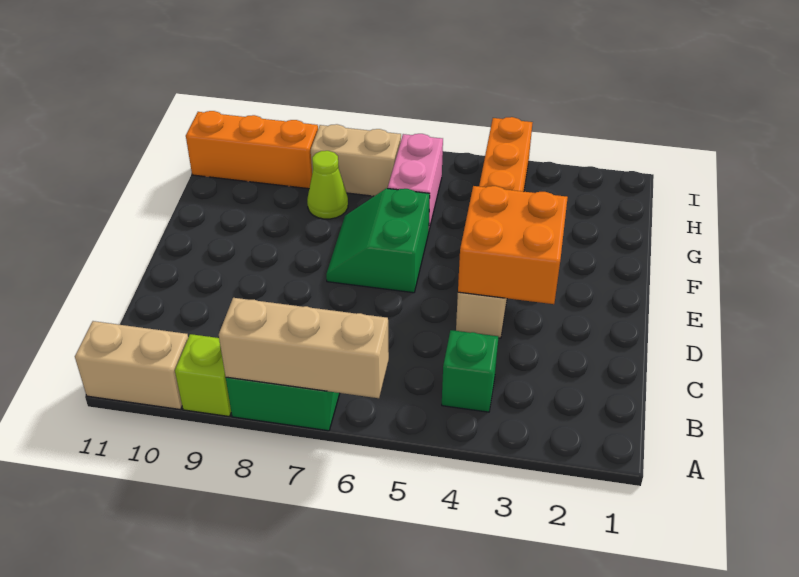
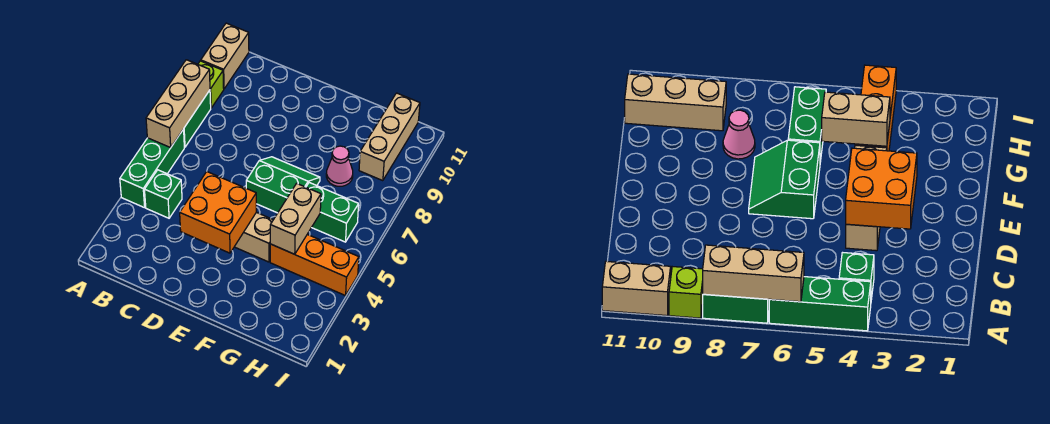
none -> green brick A4:A6 level 1
pink brick G6:H6 level 1 -> green brick G6:H6 level 1
lime cone G8 level 1 -> pink cone G8 level 1
tan brick H7:H8 level 1 -> tan brick G4:G5 level 2
orange brick H9:H11 level 1 -> tan brick H9:H11 level 1

